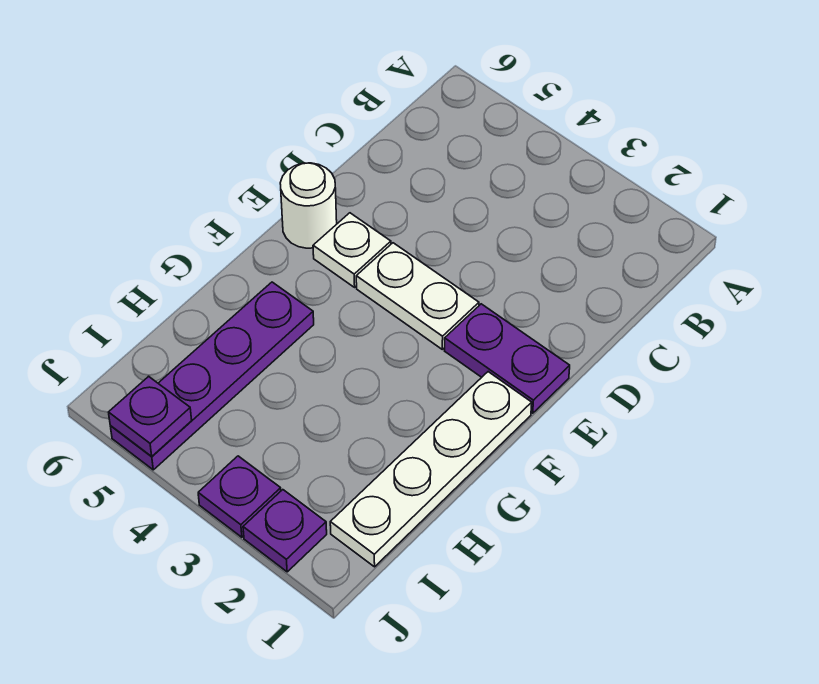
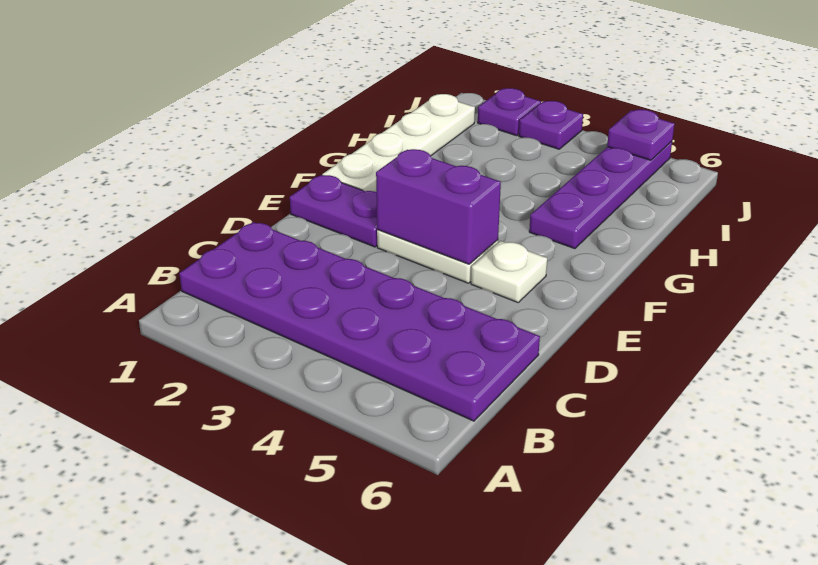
none -> purple plate B1:C6 level 1
none -> purple brick E3:E4 level 2
white round brick E6 level 1 -> none

